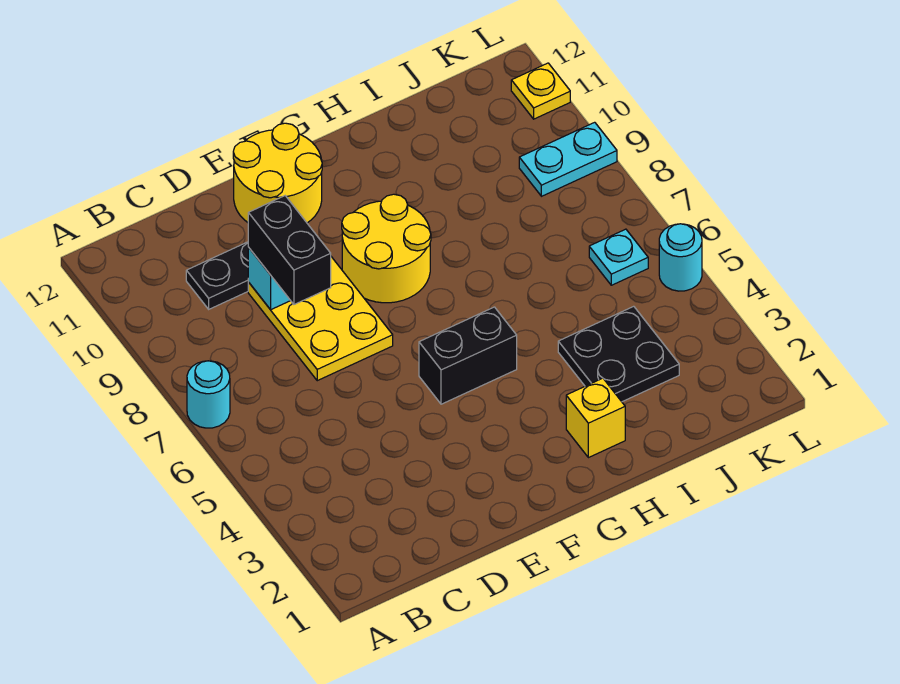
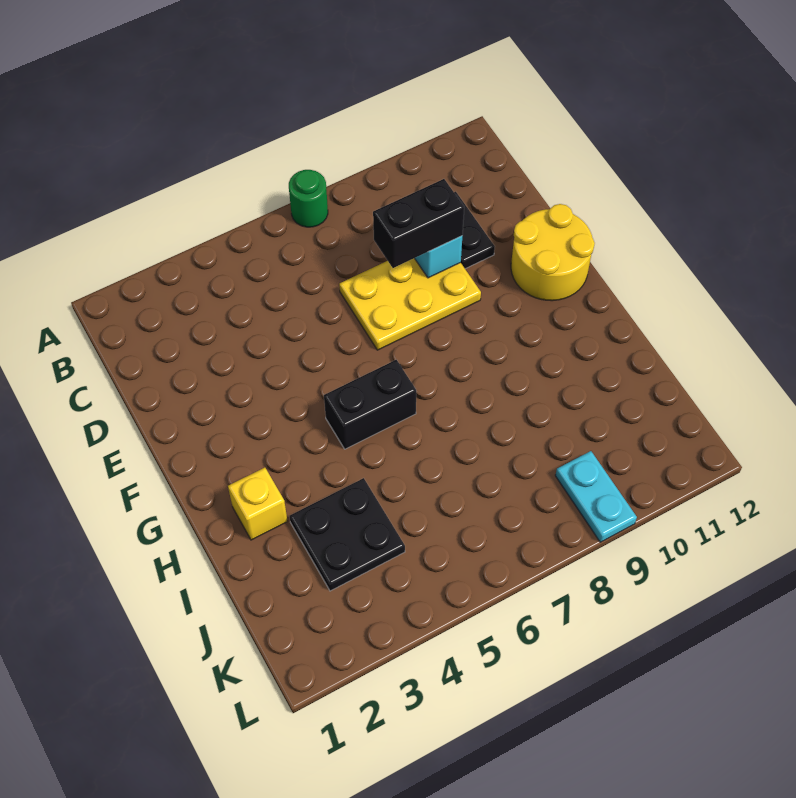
cyan round brick A7 level 1 -> green round brick A7 level 1
black brick F5:G5 level 1 -> black brick G5:G6 level 1
yellow round brick F8:G9 level 1 -> none
cyan plate K6 level 1 -> none
cyan round brick L5 level 1 -> none
yellow plate L11 level 1 -> none

